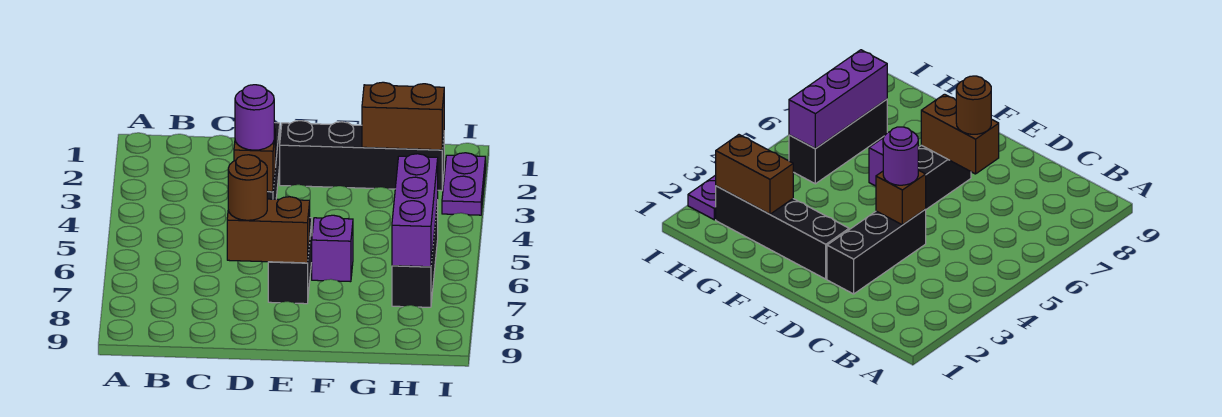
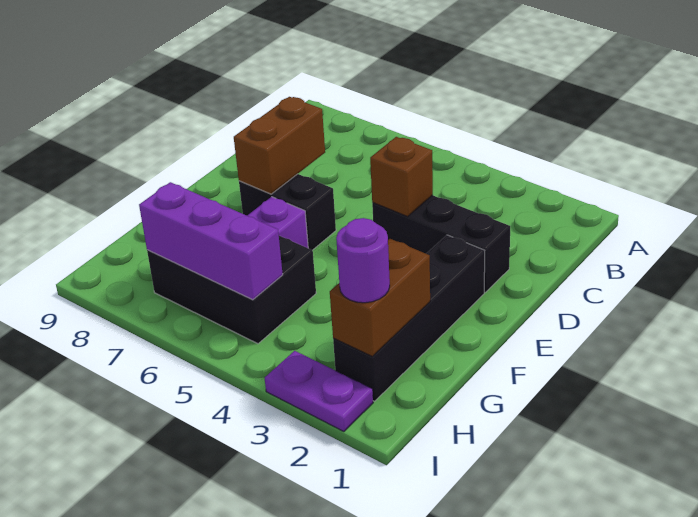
purple round brick D4 level 3 -> purple round brick H2 level 3
brown round brick D7 level 3 -> none
black brick H5:H7 level 1 -> black brick G5:H7 level 1

